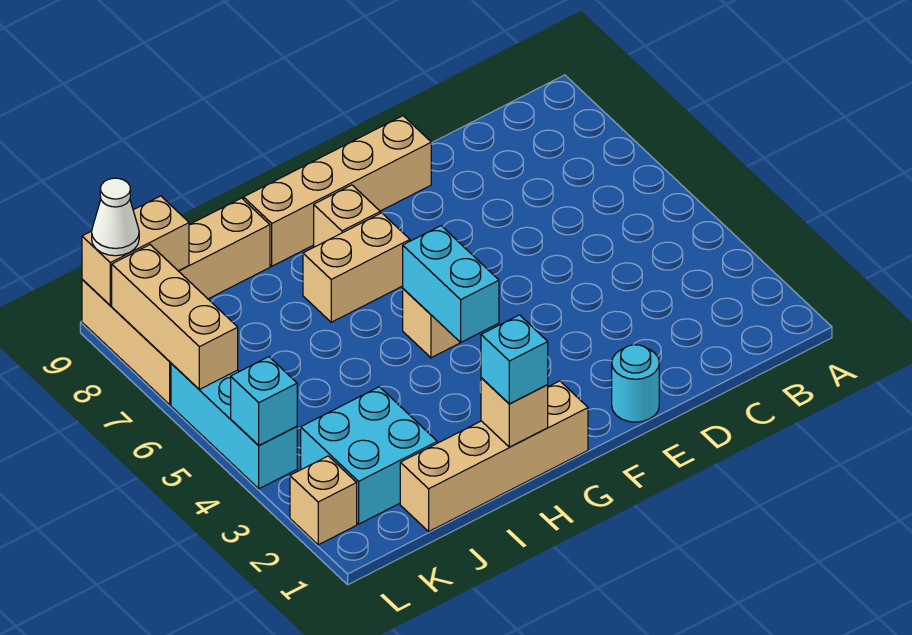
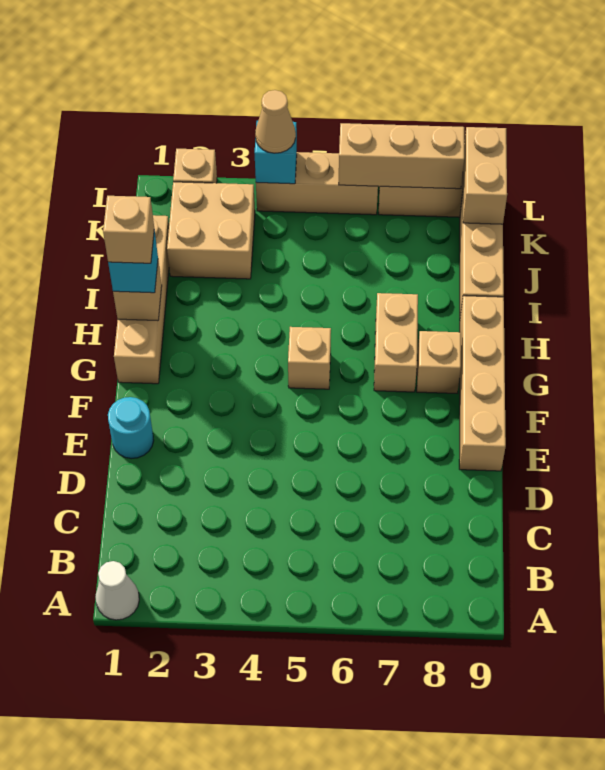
cyan brick G4:G5 level 2 -> none
none -> tan brick H1 level 4
cyan brick J2:K3 level 1 -> tan brick J2:K3 level 1
cyan brick L4:L6 level 1 -> tan brick L4:L6 level 1
none -> tan cone L4 level 3
white cone L9 level 3 -> white cone A1 level 1

